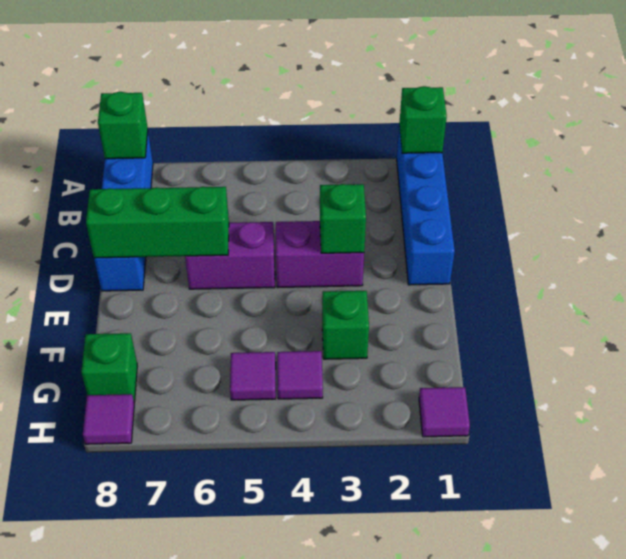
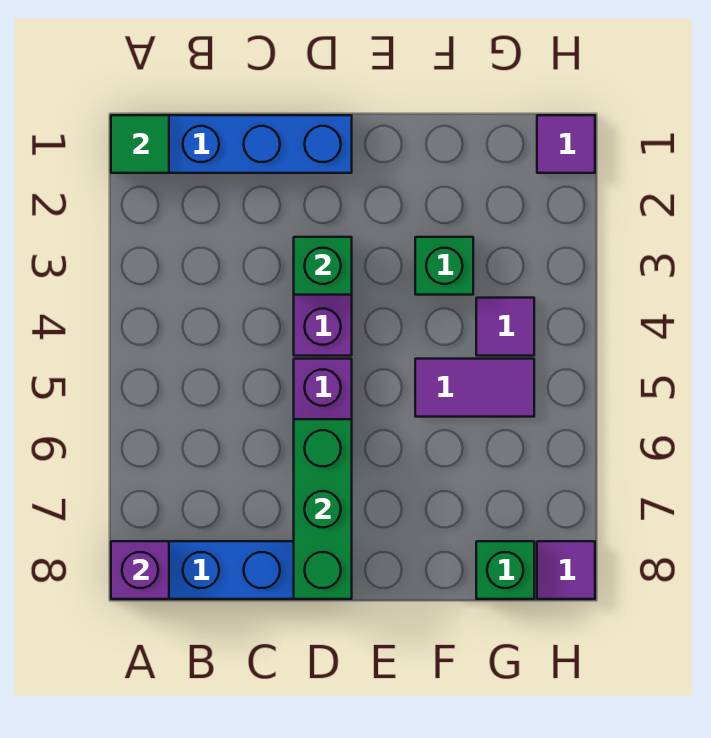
green brick A1 level 2 -> green tile A1 level 2
green brick A8 level 2 -> purple brick A8 level 2
purple tile G5 level 1 -> purple tile F5:G5 level 1

